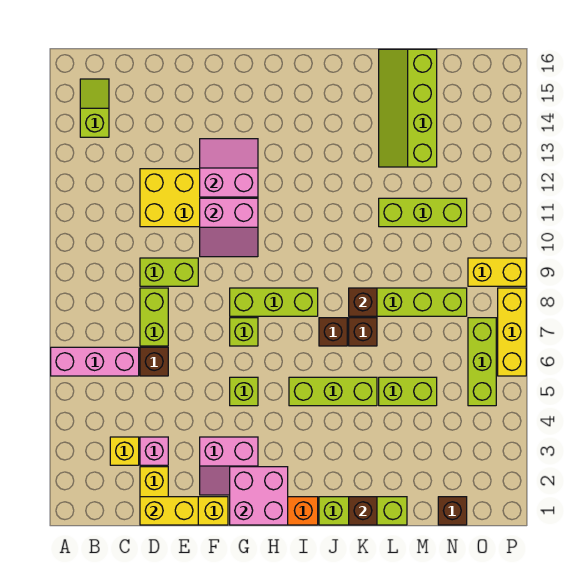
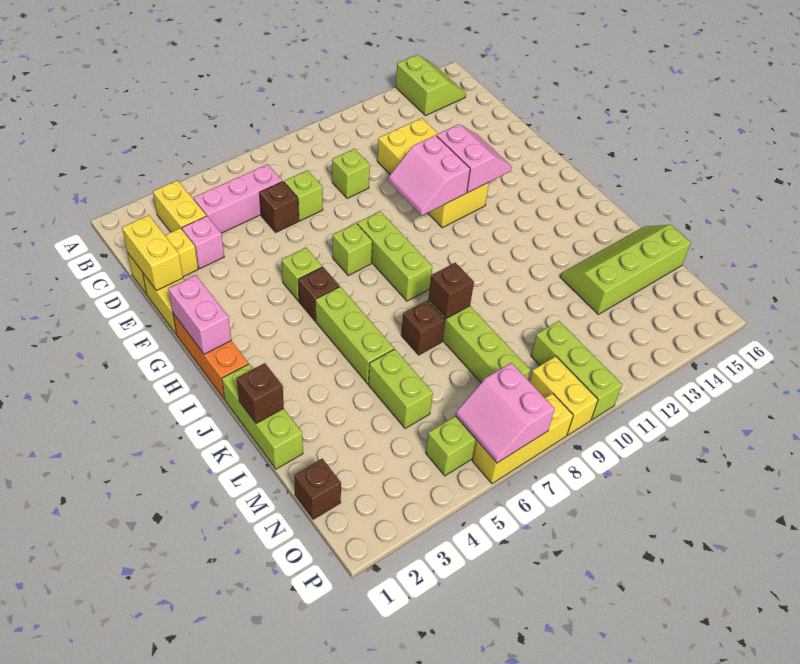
pink brick A6:C6 level 1 -> pink brick C4:C6 level 1
lime slope B14:B15 level 1 top 14 -> lime slope A14:B15 level 1 top 14
yellow brick C3 level 1 -> yellow brick B3:C3 level 1
lime brick D7:D8 level 1 -> lime brick D7 level 1
lime brick D9:E9 level 1 -> lime brick D9 level 1
pink slope F2:G3 level 1 top 3 -> pink slope O6:P7 level 2 top 7
pink brick G1:H2 level 2 -> pink brick G1:H1 level 2
brown brick J7 level 1 -> brown brick H5 level 1
lime brick L11:N11 level 1 -> lime brick N10:P10 level 1

